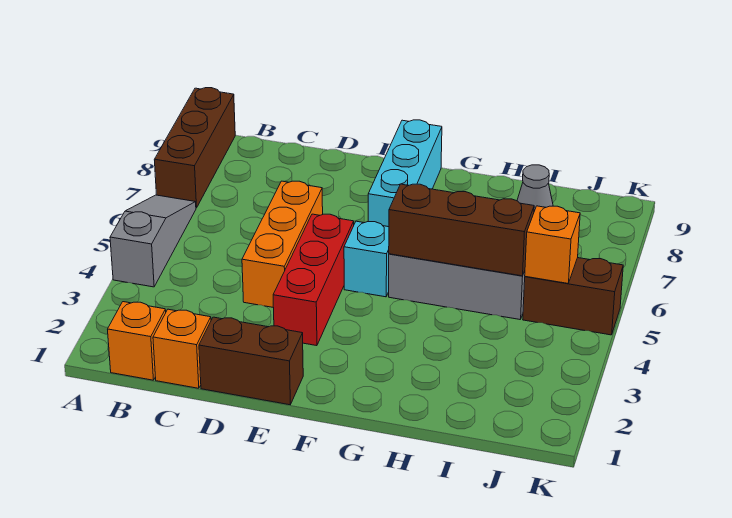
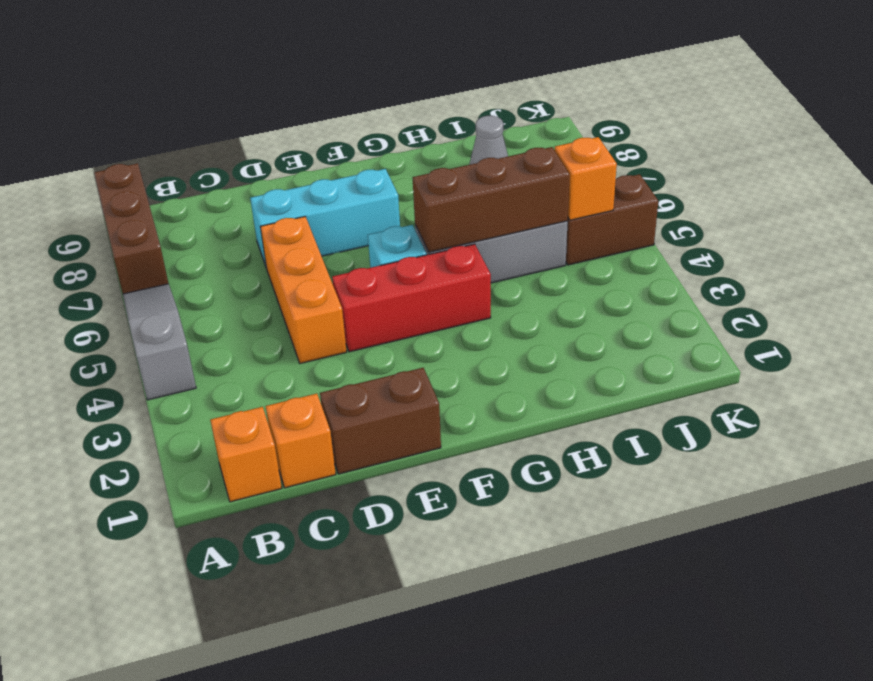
red brick E3:E5 level 1 -> red brick E4:G4 level 1
cyan brick F7:F9 level 1 -> cyan brick D7:F7 level 1

